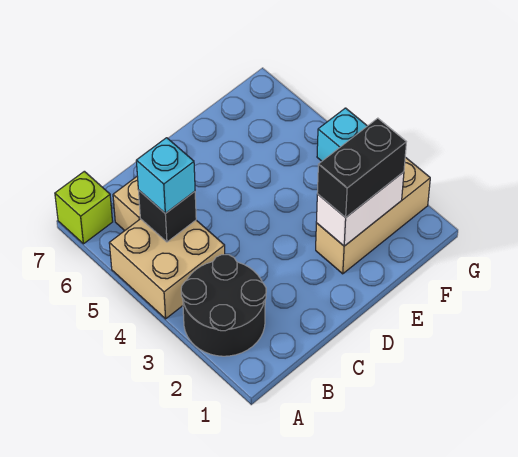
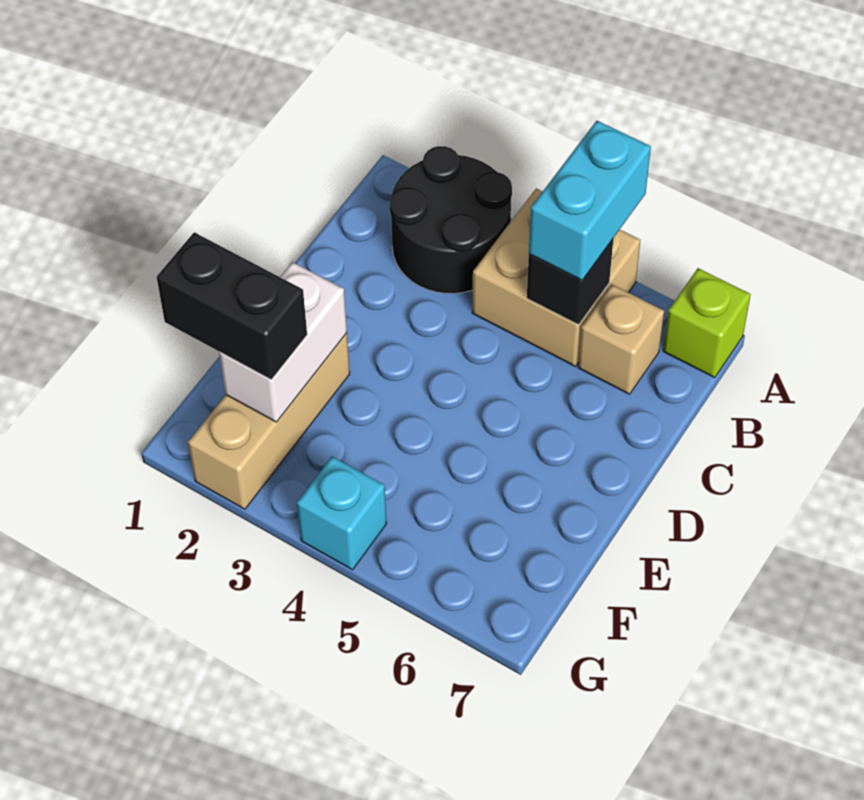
cyan brick B5 level 3 -> cyan brick A5:B5 level 3
black brick E2:F2 level 3 -> black brick F1:F2 level 3

